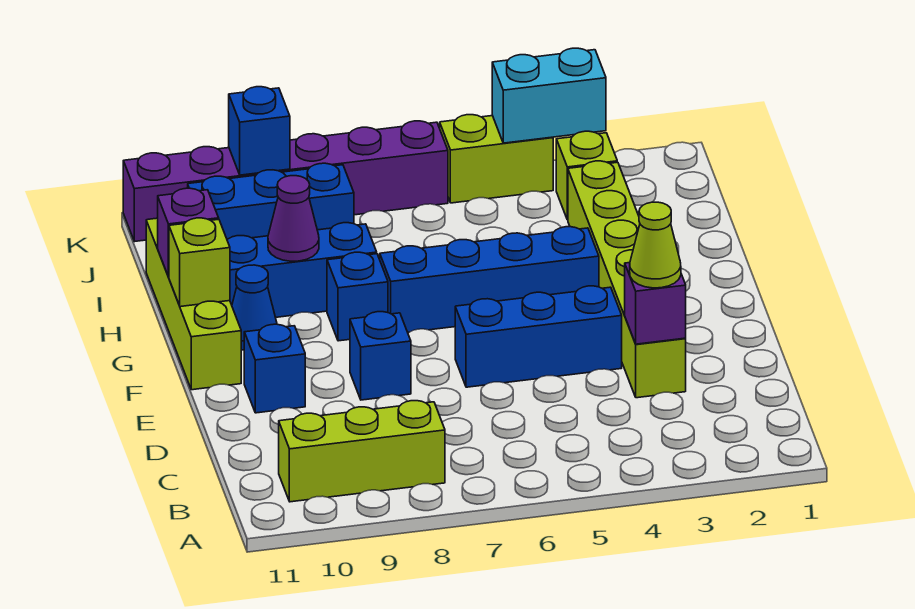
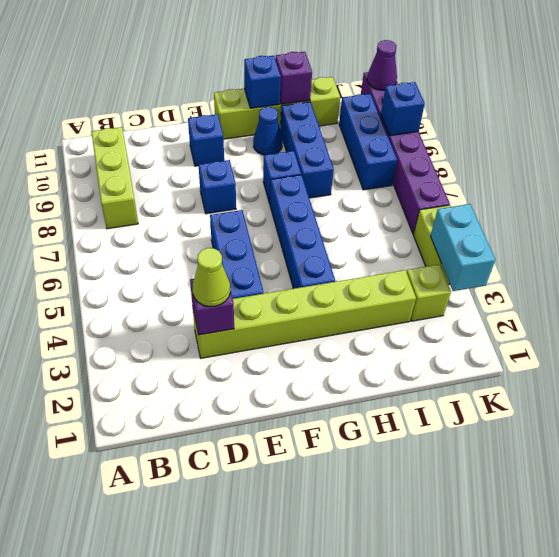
lime brick G11 level 2 -> blue brick G11 level 2
purple cone H9 level 2 -> purple cone K11 level 2

